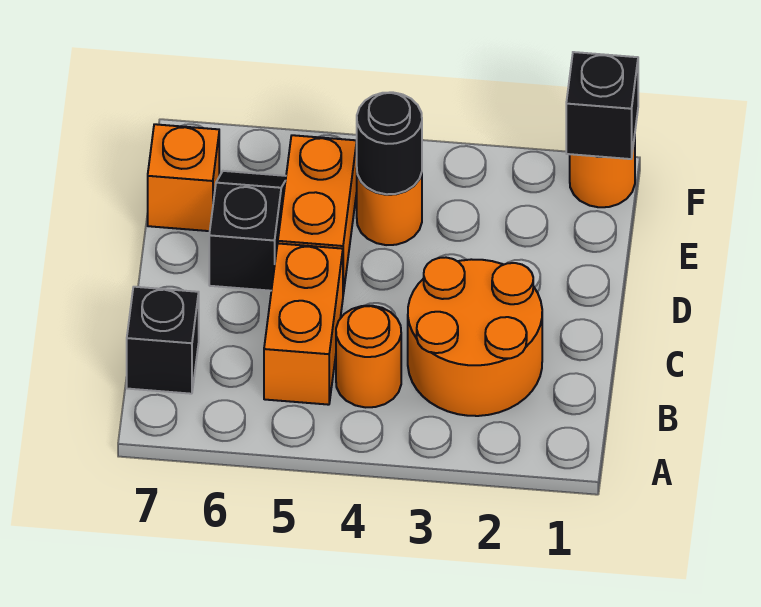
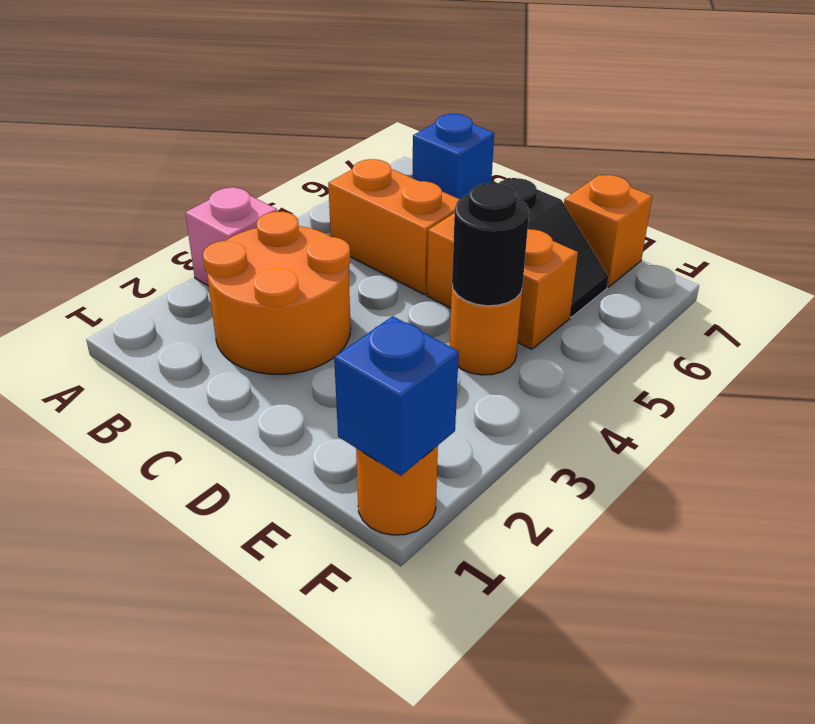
none -> pink brick A3 level 1
orange round brick B4 level 1 -> none
black brick B7 level 1 -> blue brick B7 level 1
black brick F1 level 2 -> blue brick F1 level 2

